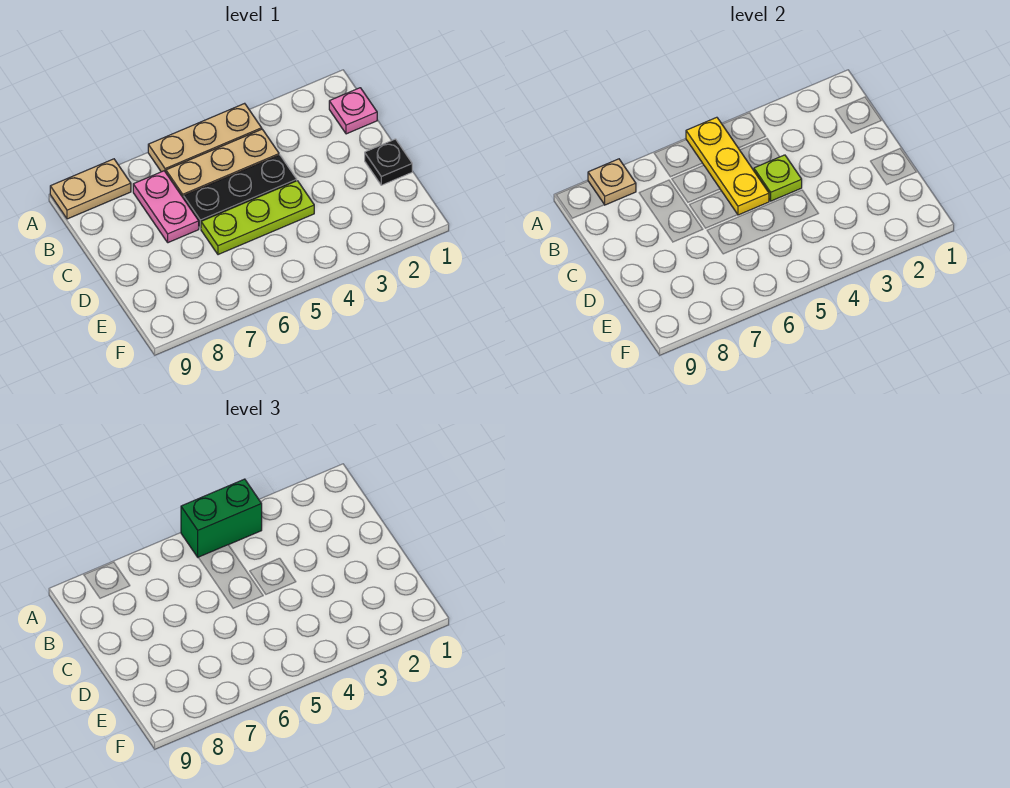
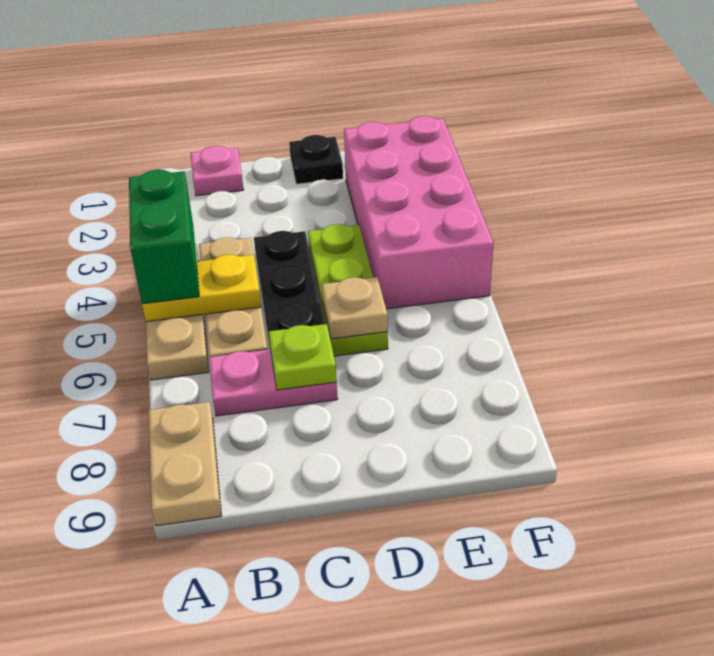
yellow plate A5:C5 level 2 -> yellow plate A5:B5 level 2
tan plate A8 level 2 -> tan plate D6 level 2
lime plate C4 level 2 -> lime plate C7 level 2
none -> pink brick E2:F5 level 1

